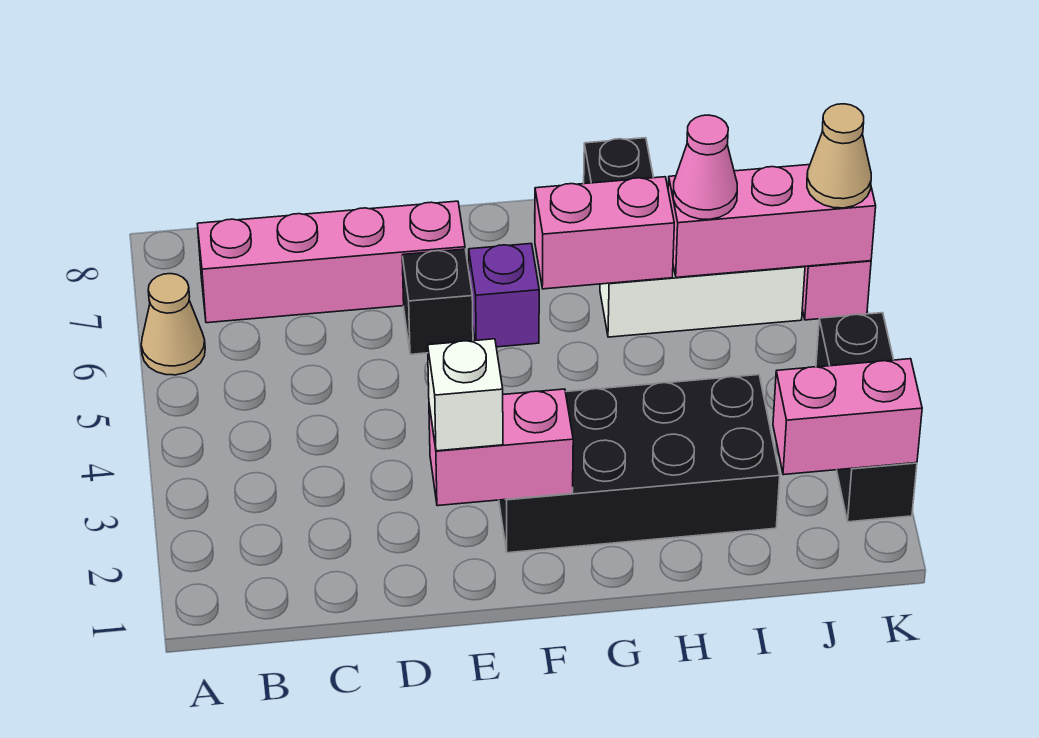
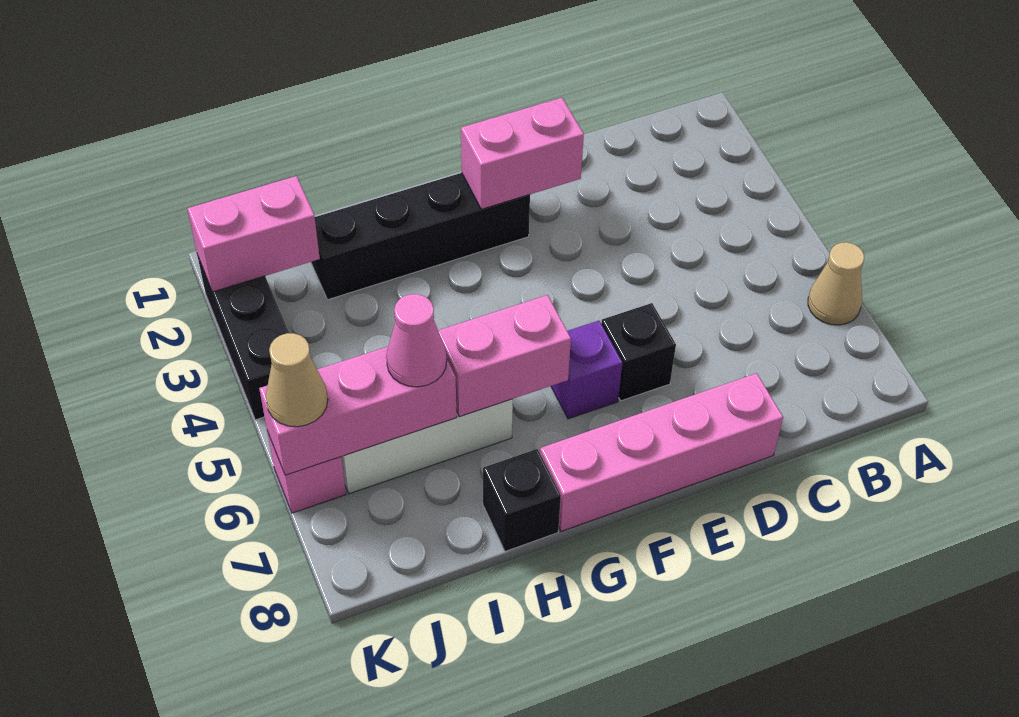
pink brick B7:E7 level 1 -> pink brick D8:G8 level 1
white brick E2 level 3 -> none
black brick F2:I3 level 1 -> black brick F2:I2 level 1

